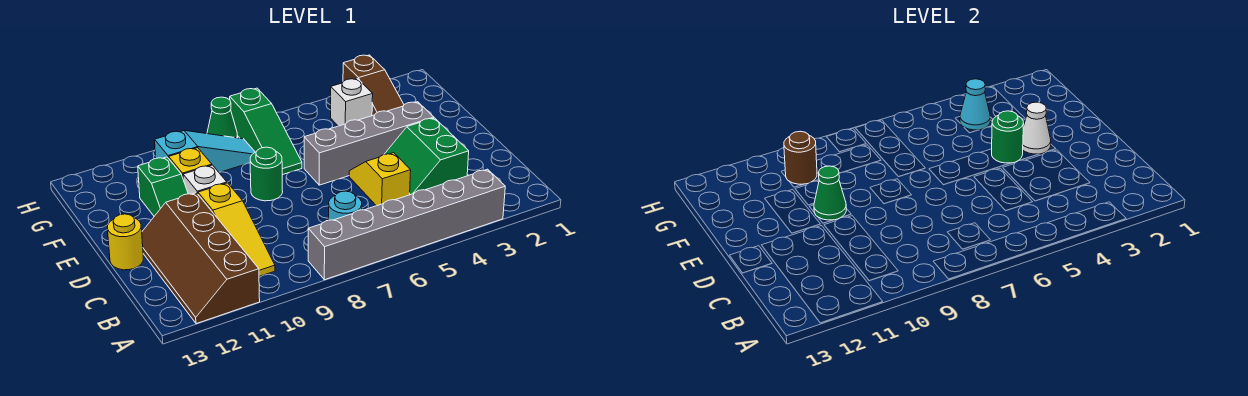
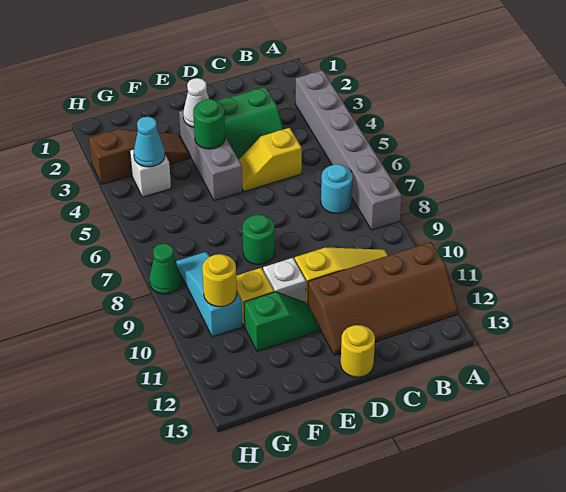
grey brick E3:E6 level 1 -> grey brick E3:E5 level 1
green cone E10 level 2 -> none
green slope F7:H7 level 1 top H -> none
brown round brick G10 level 2 -> yellow round brick G10 level 2

